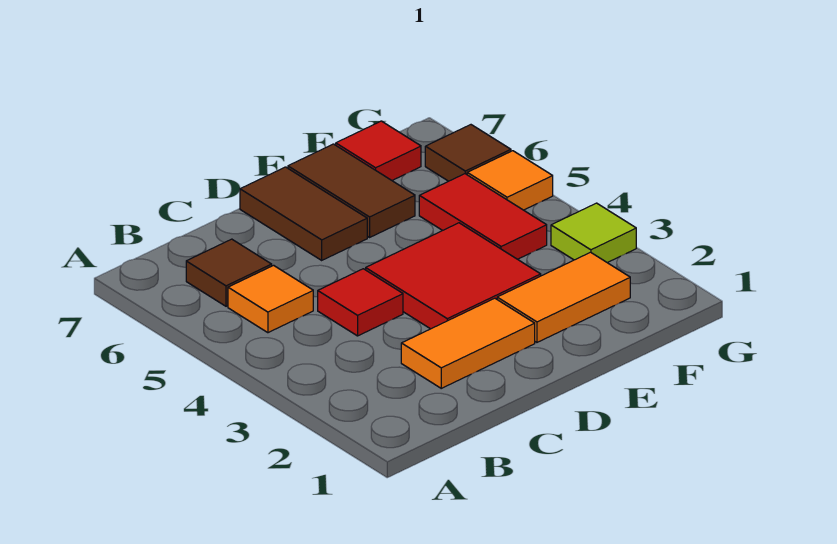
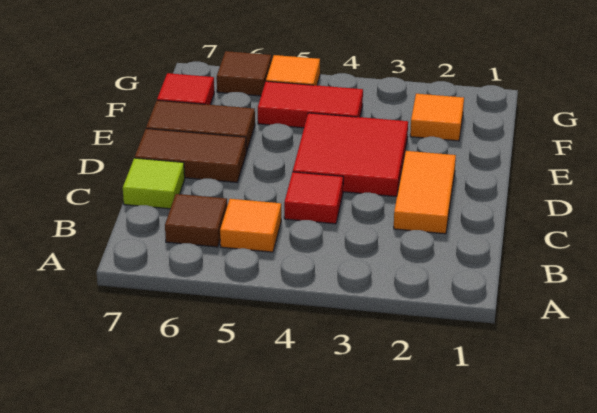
orange tile E2:F2 level 1 -> orange tile F2 level 1
lime tile G3 level 1 -> lime tile C7 level 1

